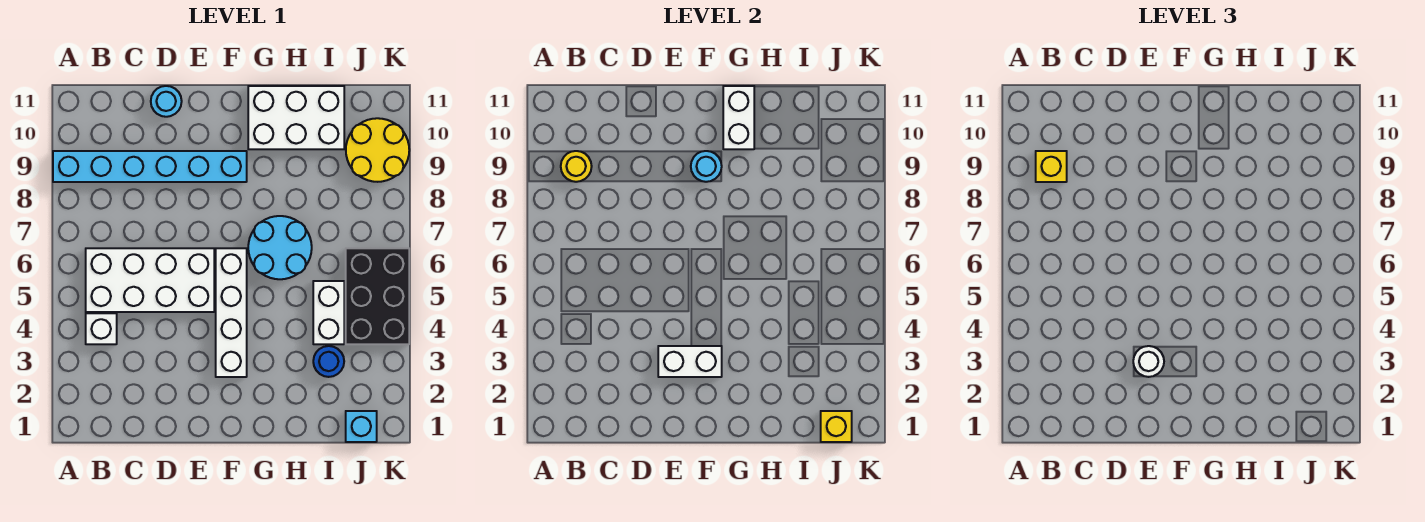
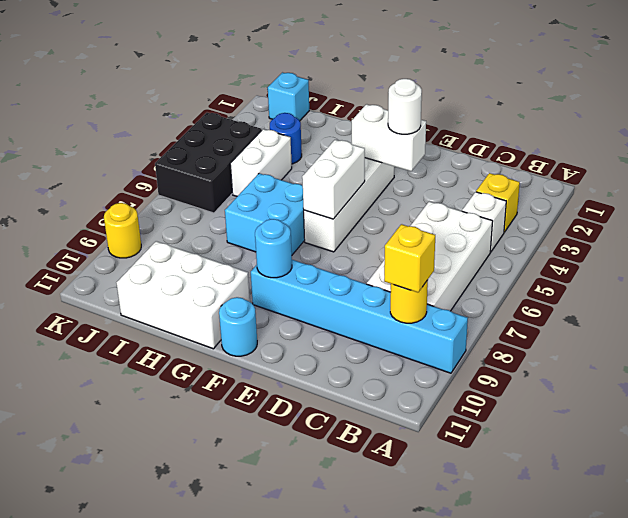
white brick B5:E6 level 1 -> white brick B5:C8 level 1
cyan round brick D11 level 1 -> cyan round brick F11 level 1
cyan round brick G6:H7 level 1 -> cyan brick G6:H7 level 1
white brick G10:G11 level 2 -> white brick F5:F6 level 2
yellow brick J1 level 2 -> yellow brick B3 level 1
yellow round brick J9:K10 level 1 -> yellow round brick K9 level 1

